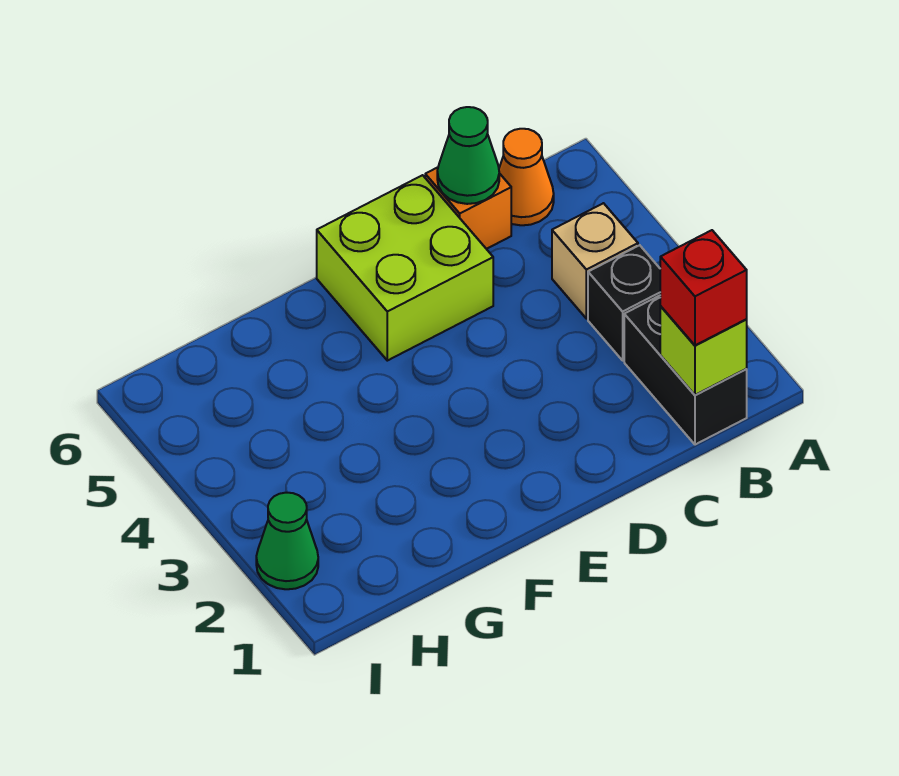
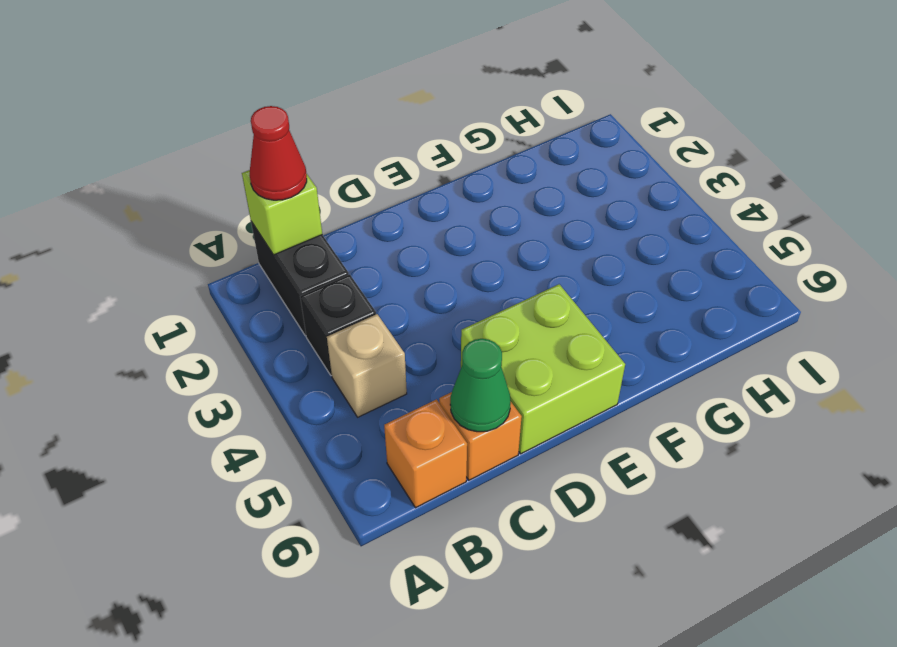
red brick B1 level 3 -> red cone B1 level 3
orange cone B6 level 1 -> orange brick B6 level 1
green cone I2 level 1 -> none

